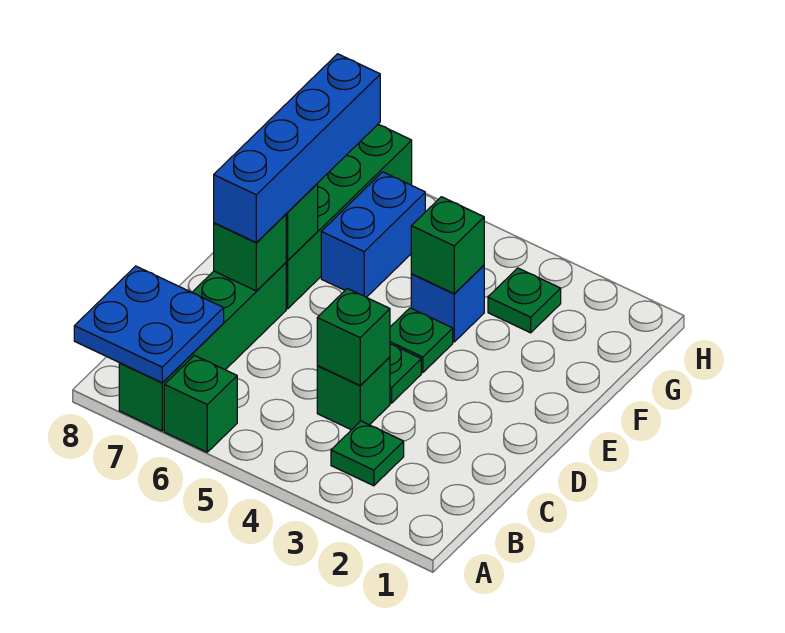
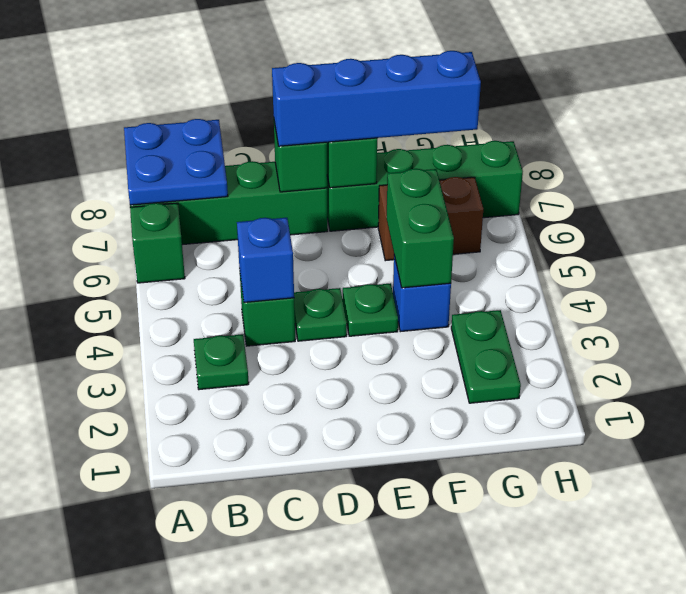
green brick C4 level 2 -> blue brick C4 level 2
green brick F4 level 2 -> green brick F4:F5 level 2
blue brick F6:G6 level 1 -> brown brick F6:G6 level 1
green plate G3 level 1 -> green plate G2:G3 level 1

